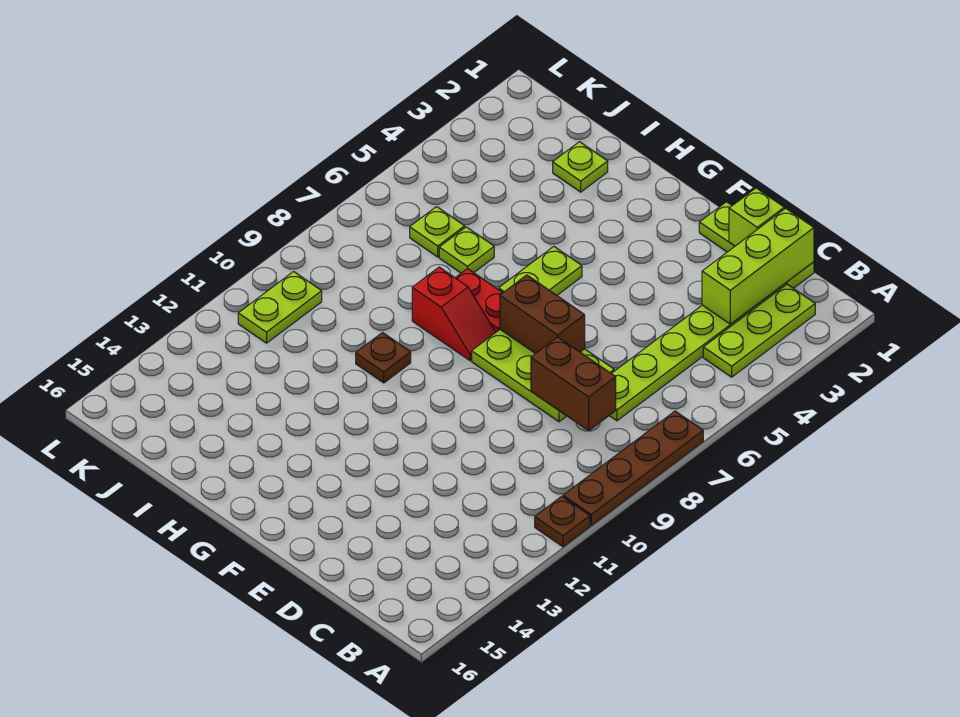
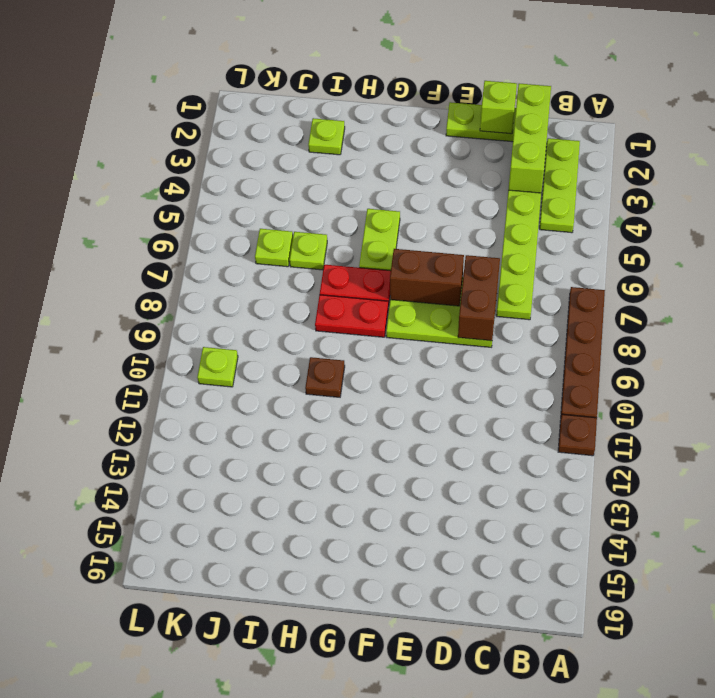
brown brick C8:D8 level 2 -> brown brick D7:D8 level 2
red slope G8:H8 level 1 top H -> red plate G8:H8 level 1
lime plate K10:K11 level 1 -> lime plate K10 level 1

